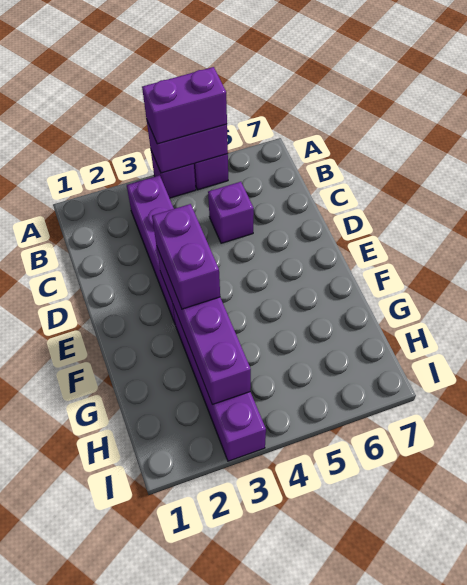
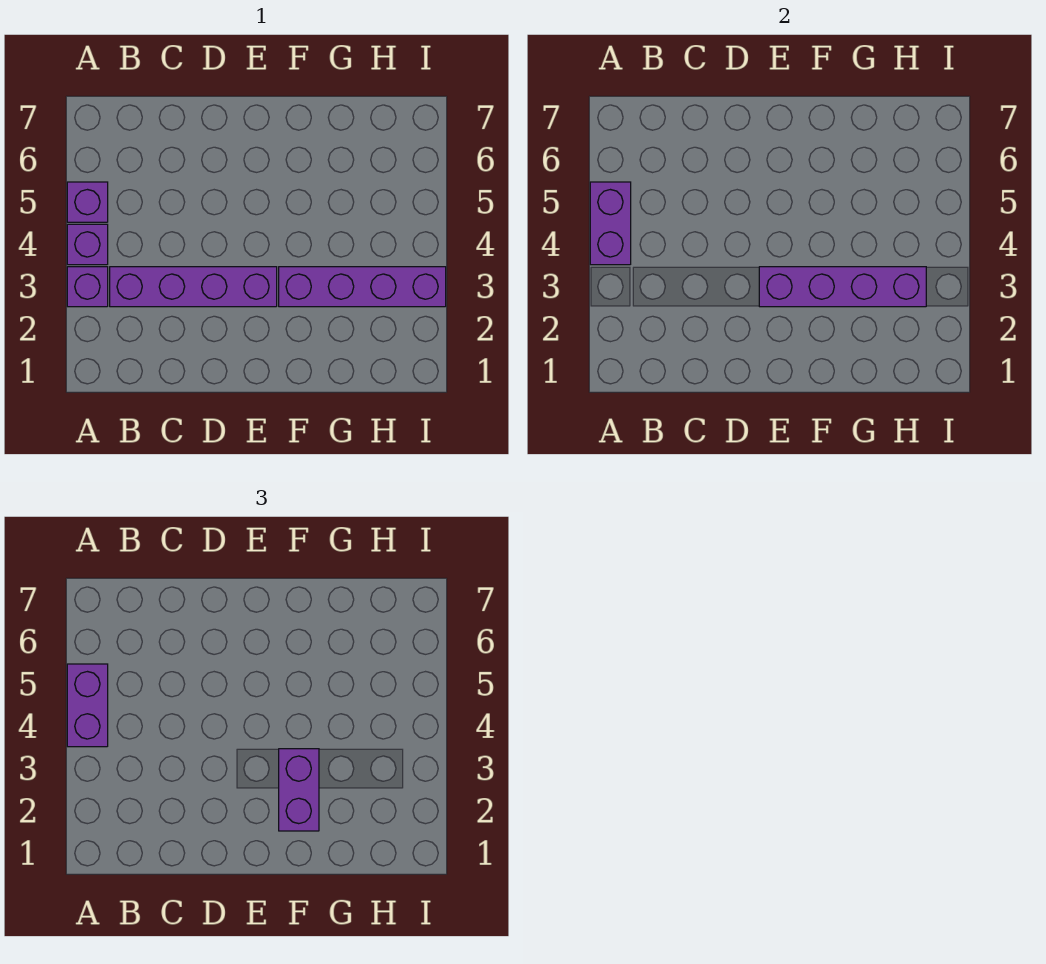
purple brick C5 level 1 -> purple brick A3 level 1
purple brick E3:F3 level 3 -> purple brick F2:F3 level 3

